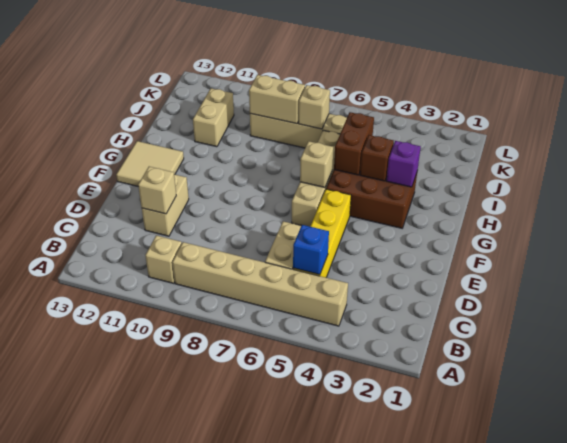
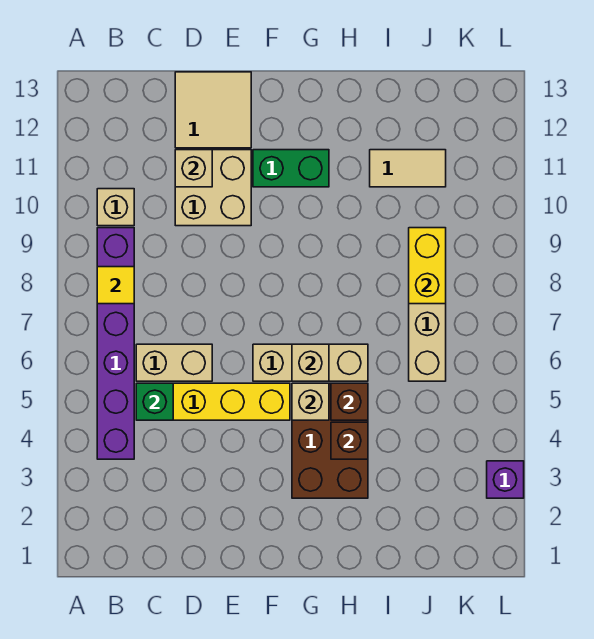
tan brick B4:B9 level 1 -> purple brick B4:B9 level 1
none -> yellow tile B8 level 2
blue brick C5 level 2 -> green brick C5 level 2
tan brick D11:E11 level 1 -> tan brick D10:E11 level 1
tan brick F6:I6 level 1 -> tan brick F6:H6 level 1
none -> green brick F11:G11 level 1
tan tile F12:G13 level 1 -> tan tile D12:E13 level 1
purple brick H3 level 2 -> purple brick L3 level 1
brown brick H5:I5 level 2 -> brown brick H5 level 2
tan brick I11:J11 level 1 -> tan tile I11:J11 level 1
tan brick J7 level 2 -> tan brick G5 level 2
tan brick J8:J9 level 2 -> yellow brick J8:J9 level 2

